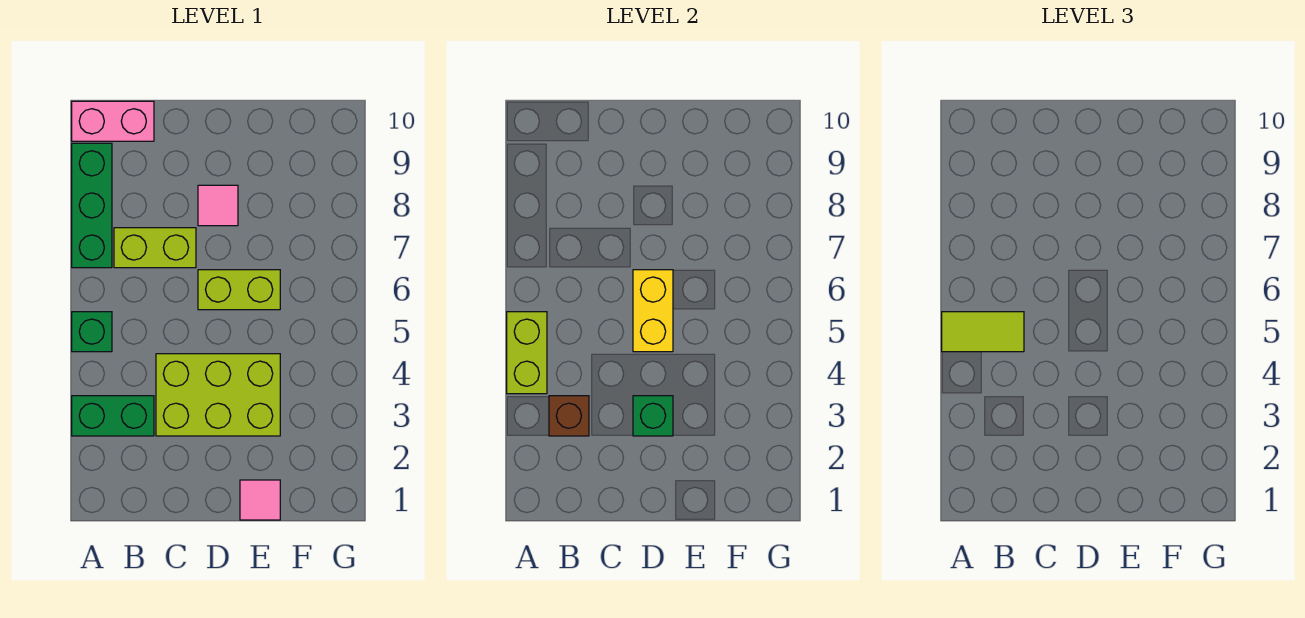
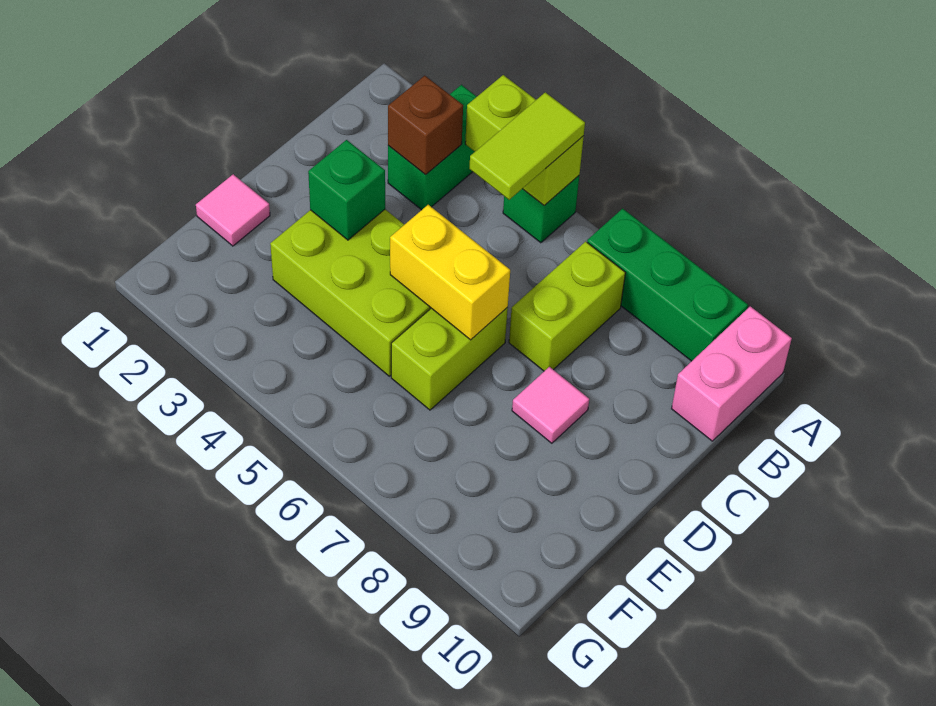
lime brick C3:E4 level 1 -> lime brick D3:E5 level 1

